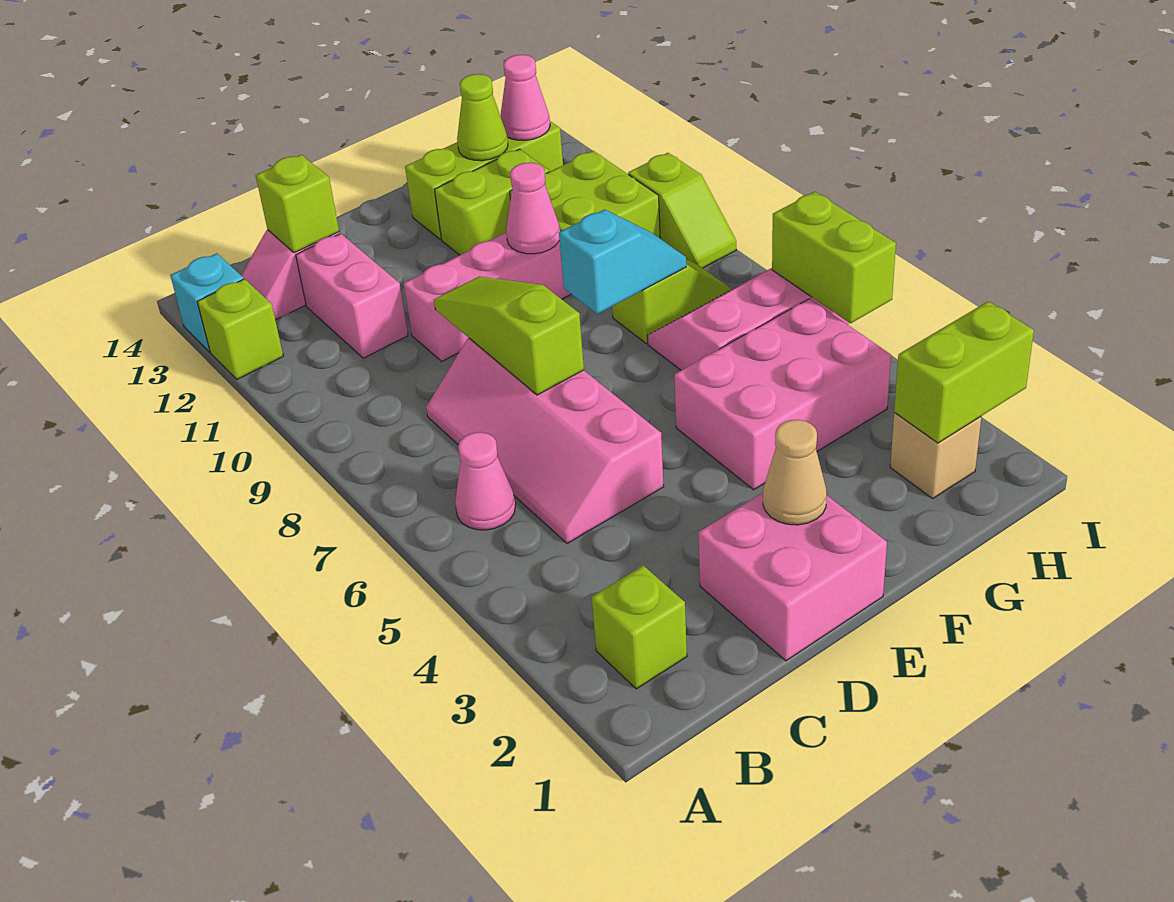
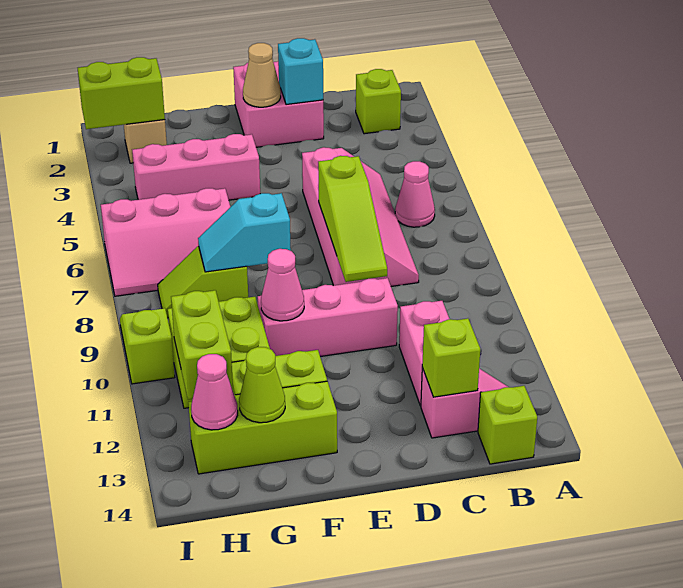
lime brick A12 level 1 -> lime brick B14 level 1
cyan brick A13 level 1 -> cyan brick D2 level 2
pink brick F4:H5 level 1 -> pink brick F4:H4 level 1
lime brick I5:I6 level 2 -> lime brick H11:H12 level 2

